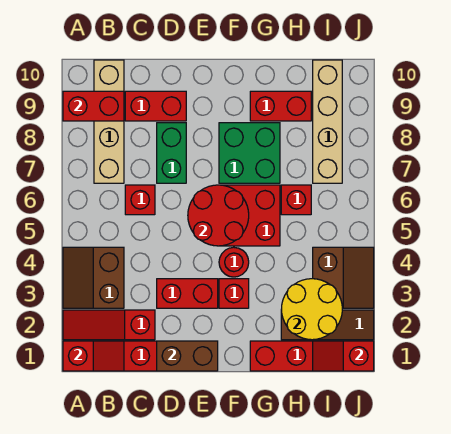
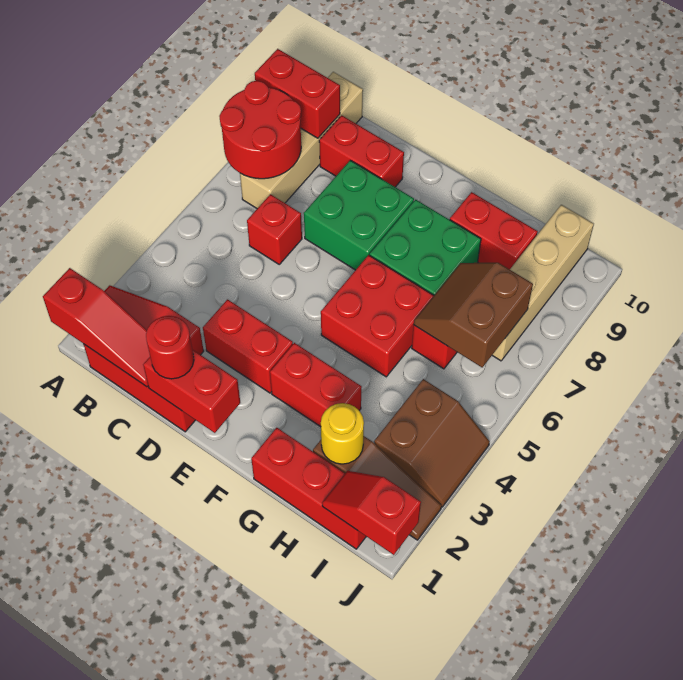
red slope A1:B1 level 2 top A -> red slope A1:C1 level 2 top A
brown slope A3:B4 level 1 top B -> brown slope H6:I7 level 2 top I
brown brick D1:E1 level 2 -> red brick D1:E1 level 2
green brick D7:D8 level 1 -> green brick D7:E8 level 1
red round brick E5:F6 level 2 -> red round brick A7:B8 level 2
red brick F3 level 1 -> red brick F3:G3 level 1
red round brick F4 level 1 -> red round brick D1 level 3
yellow round brick H2:I3 level 2 -> yellow round brick H2 level 2

